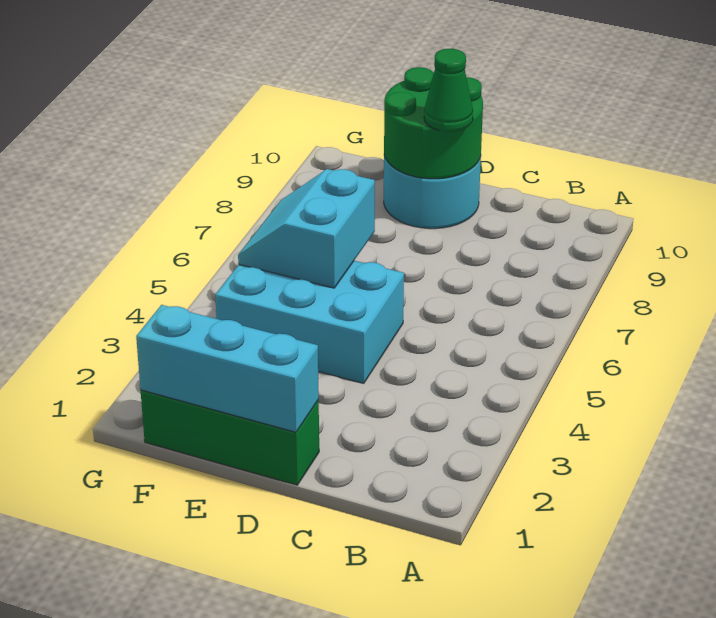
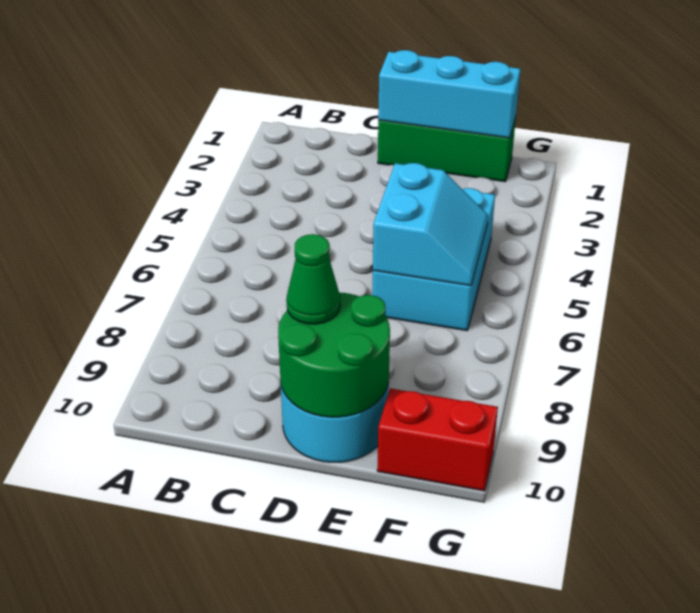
cyan brick D4:F5 level 1 -> cyan brick E4:F6 level 1
none -> red brick F10:G10 level 1

